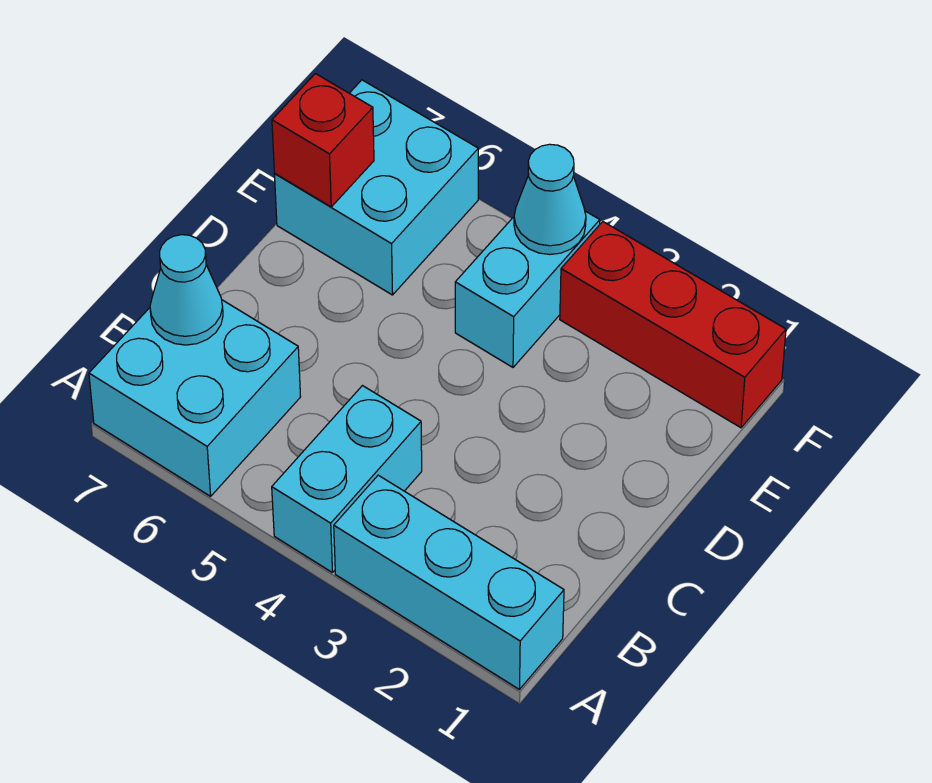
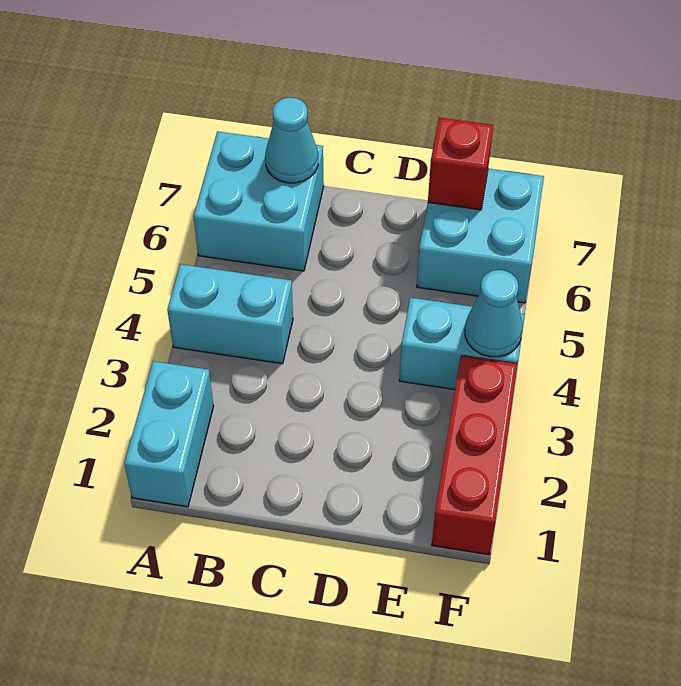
cyan brick A1:A3 level 1 -> cyan brick A1:A2 level 1

